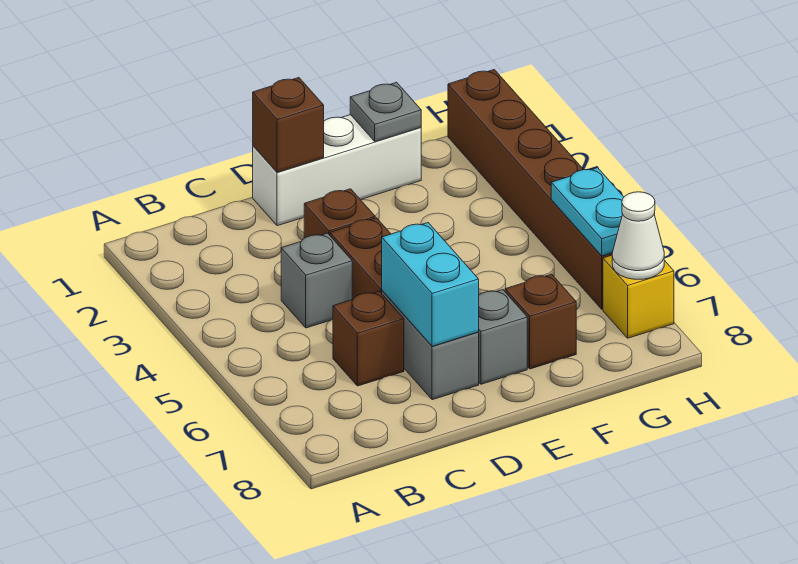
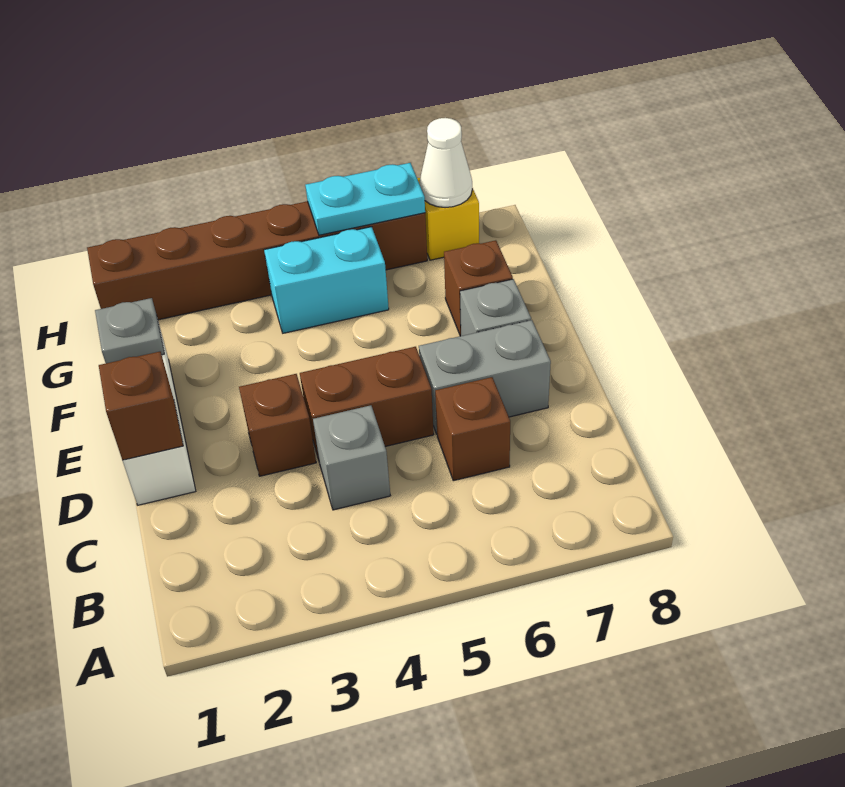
cyan brick D6:D7 level 2 -> cyan brick G4:G5 level 1

